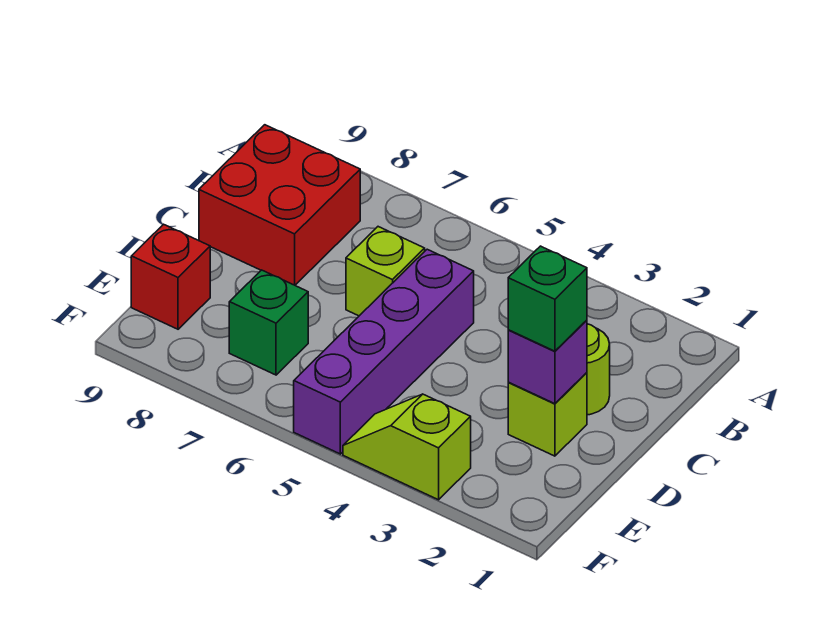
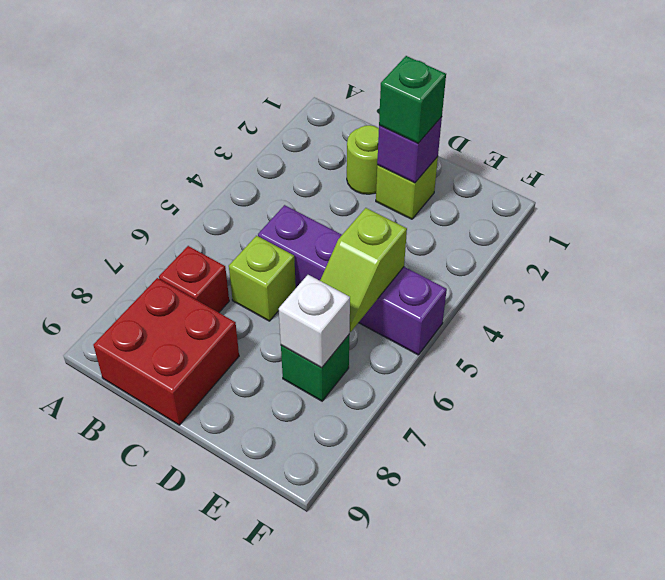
none -> white brick E7 level 2
red brick E9 level 1 -> red brick B7 level 1
lime slope F3:F4 level 1 top 3 -> lime slope E5:E6 level 2 top 5

